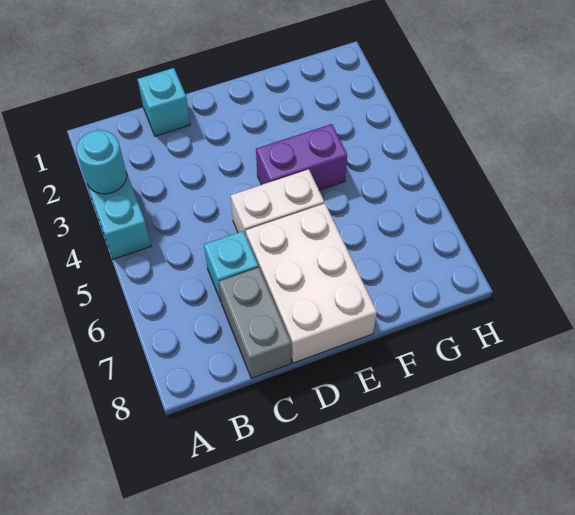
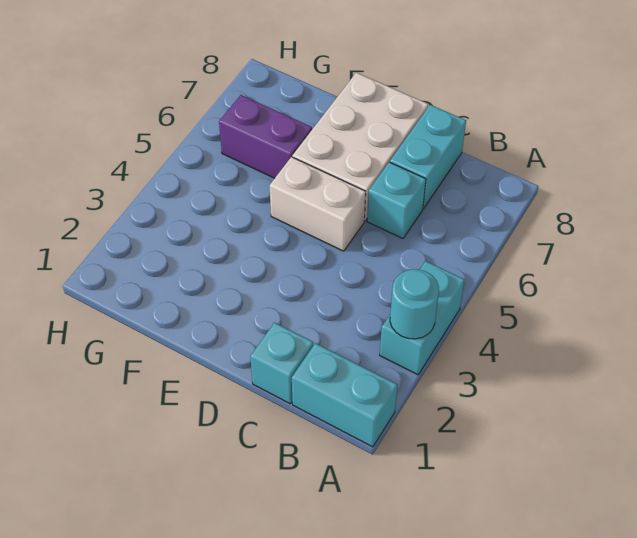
none -> cyan brick A1:B1 level 1
grey brick C7:C8 level 1 -> cyan brick C7:C8 level 1
purple brick E4:F4 level 1 -> purple brick F6:G6 level 1

